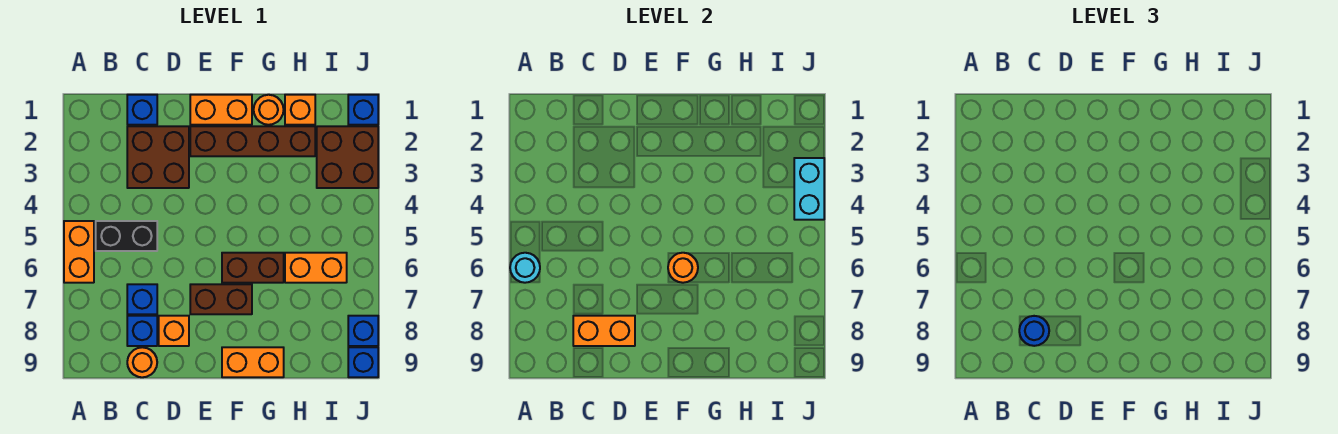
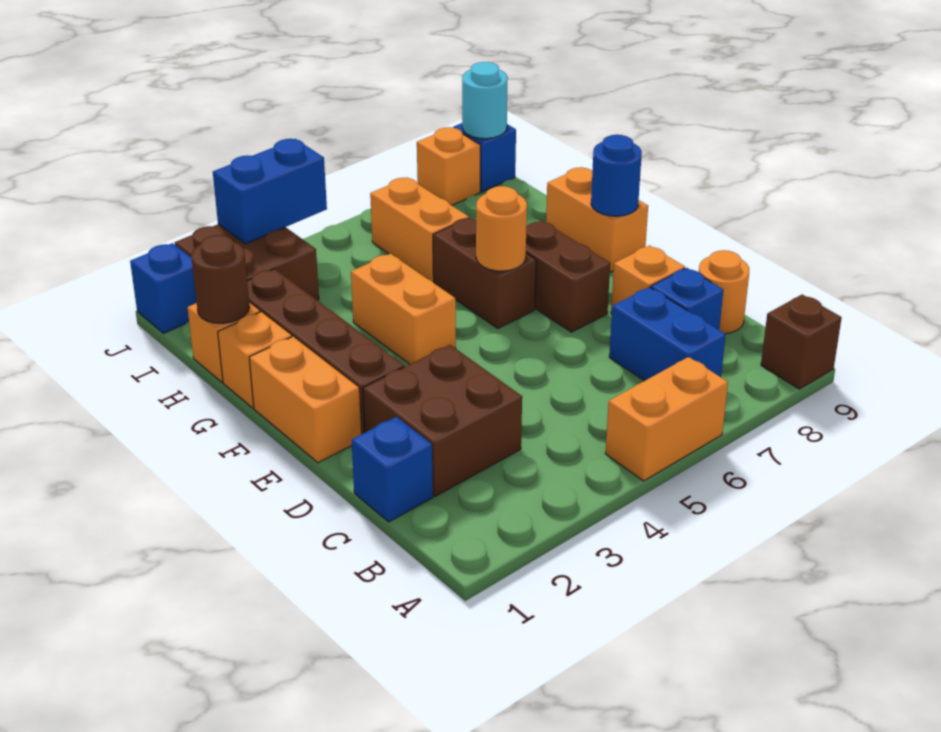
cyan round brick A6 level 2 -> cyan round brick J9 level 2
none -> brown brick A9 level 1
black brick B5:C5 level 1 -> none
blue brick C7 level 1 -> blue brick B7:C7 level 1
orange brick C8:D8 level 2 -> orange brick F4:G4 level 1
blue round brick C8 level 3 -> blue round brick F9 level 2
orange round brick G1 level 1 -> orange brick G1 level 1
none -> brown round brick H1 level 2
cyan brick J3:J4 level 2 -> blue brick J3:J4 level 2
blue brick J8 level 1 -> orange brick J8 level 1

